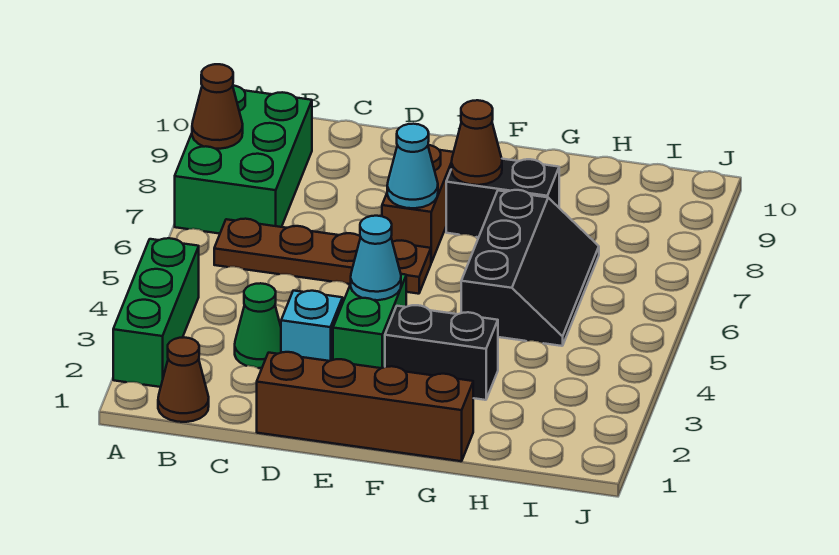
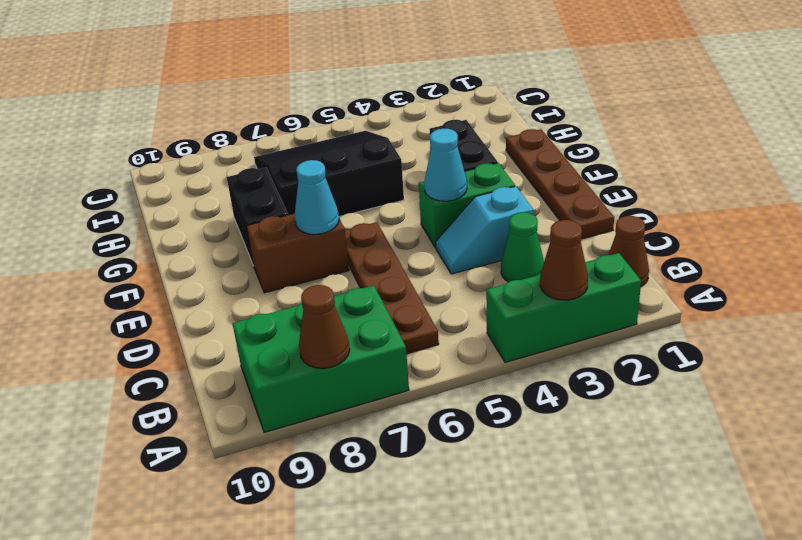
brown brick D1:G1 level 1 -> brown plate D1:G1 level 1
brown cone F8 level 2 -> brown cone A3 level 2
black slope G5:H7 level 1 top G -> black slope G5:I7 level 1 top G

